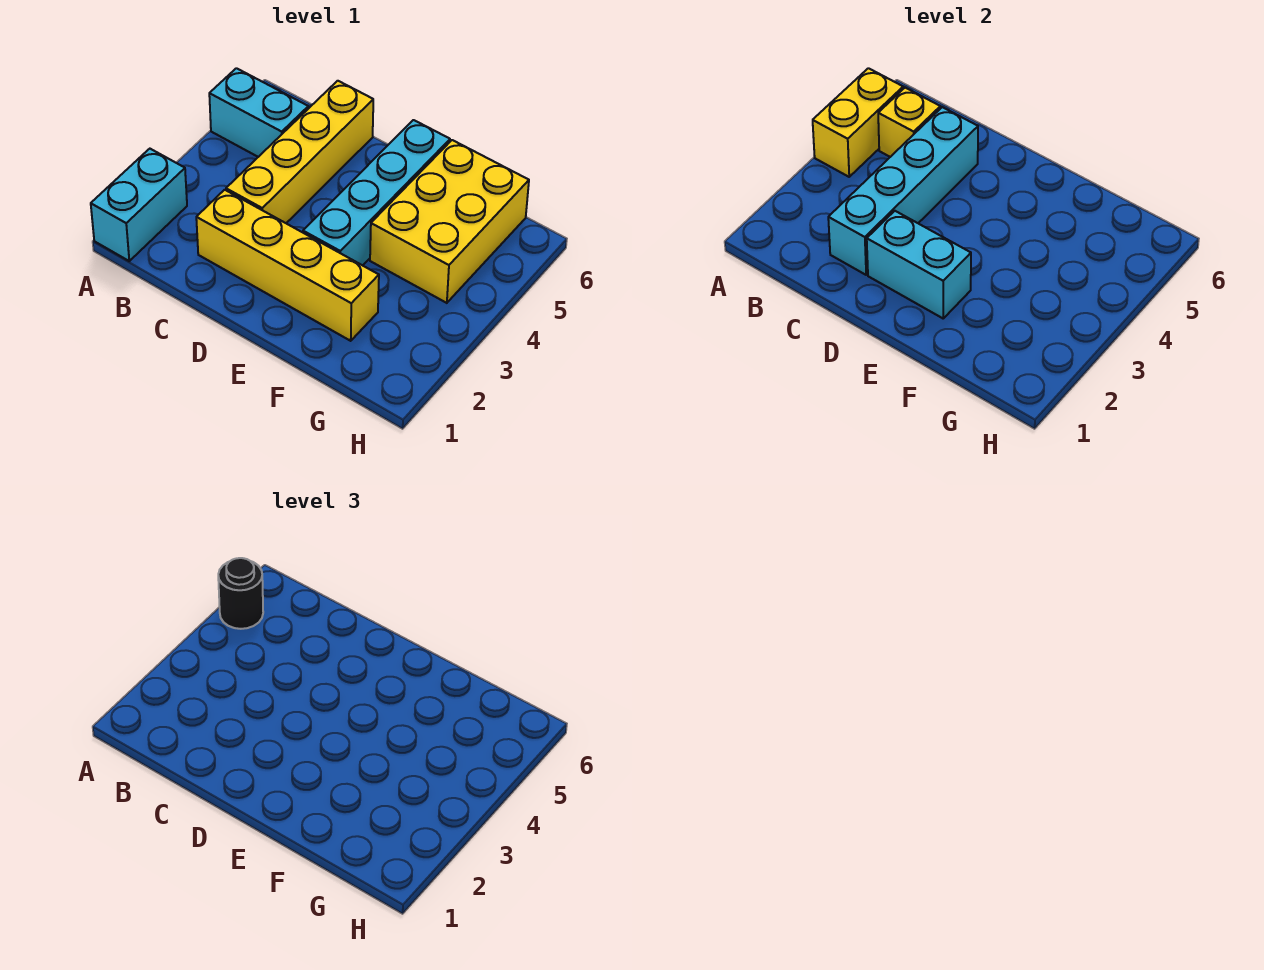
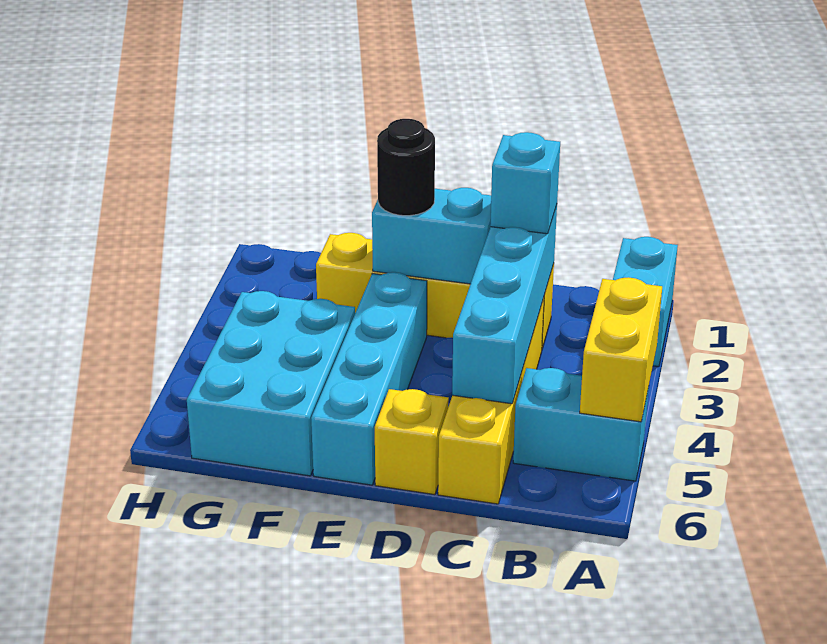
black round brick A5 level 3 -> black round brick E2 level 3
yellow brick B5 level 2 -> yellow brick D6 level 1
none -> cyan brick C2 level 3
yellow brick F4:G6 level 1 -> cyan brick F4:G6 level 1

